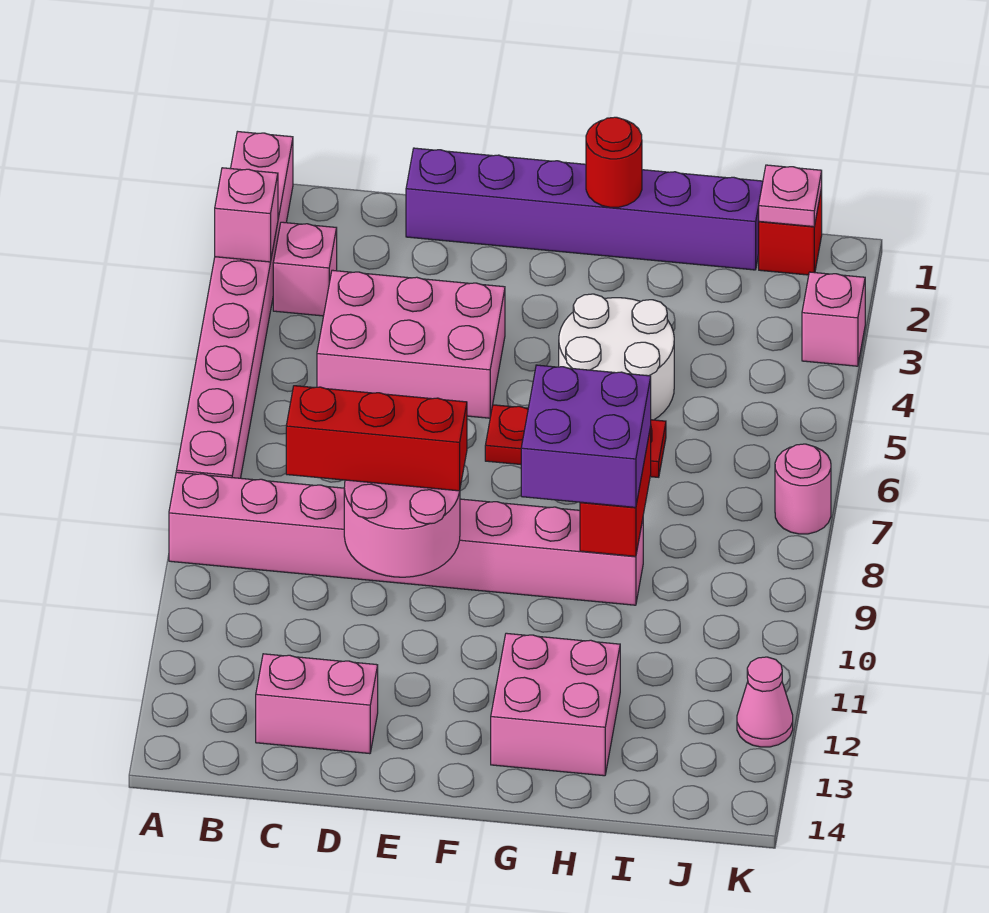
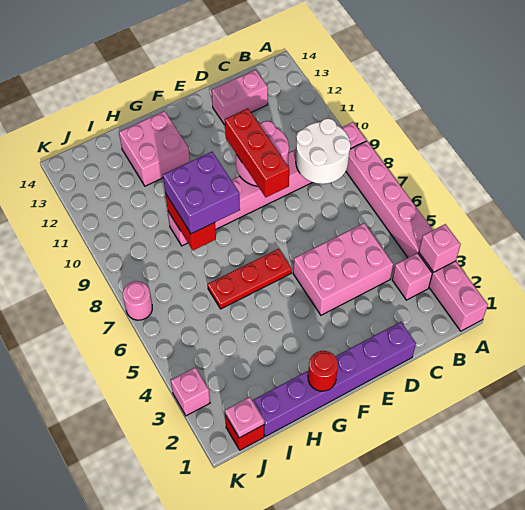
red brick C9:E9 level 3 -> red brick E8:E10 level 3
white round brick G4:H5 level 1 -> white round brick B8:C9 level 2
pink cone K12 level 1 -> none

